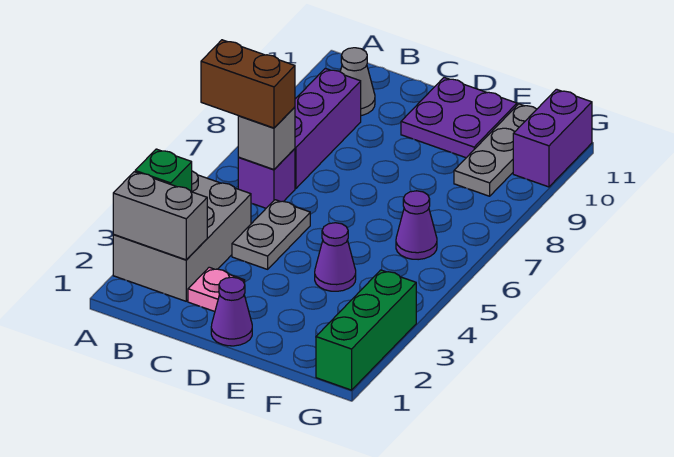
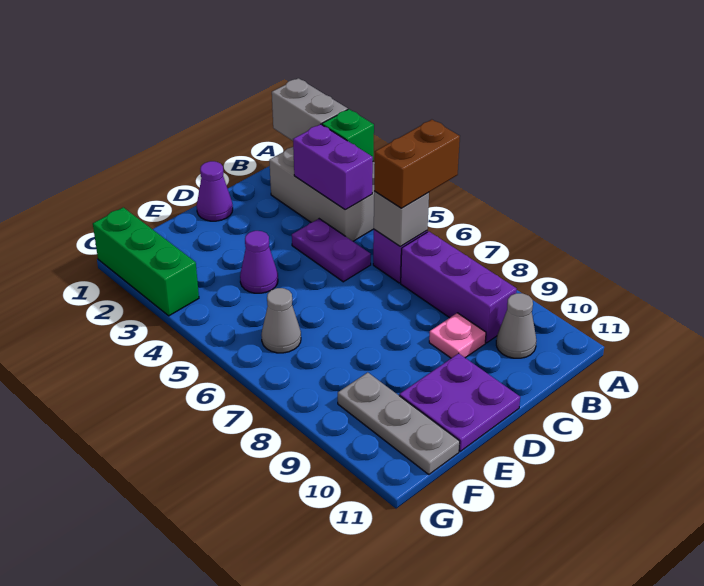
grey brick A2:B2 level 2 -> grey brick A1:A2 level 2
pink plate C2 level 1 -> pink plate C9 level 1
grey plate C4:C5 level 1 -> purple plate C4:C5 level 1
purple cone F6 level 1 -> grey cone F6 level 1
purple brick G10:G11 level 1 -> purple brick B3:B4 level 2

